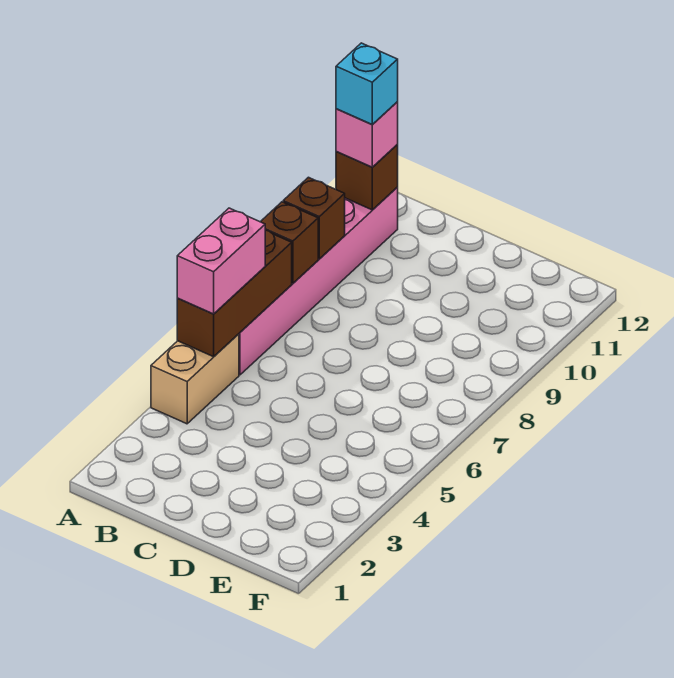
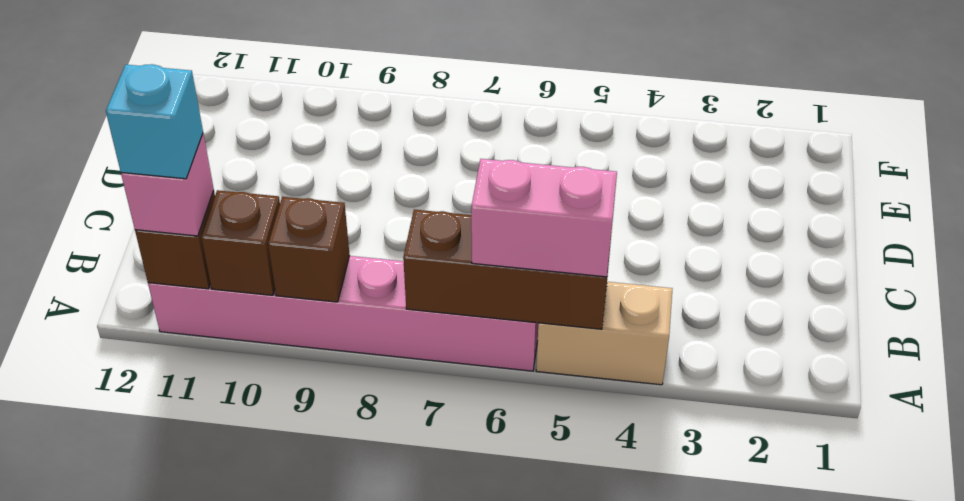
brown brick A8 level 2 -> brown brick A10 level 2

